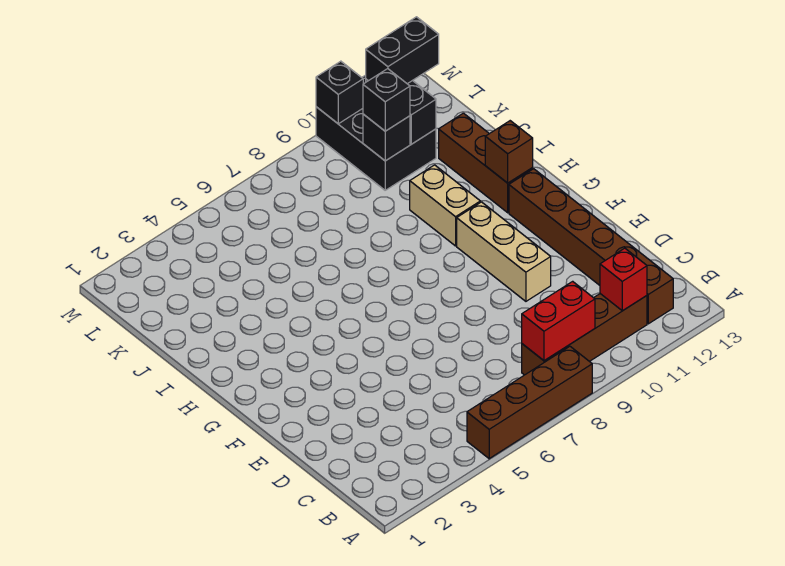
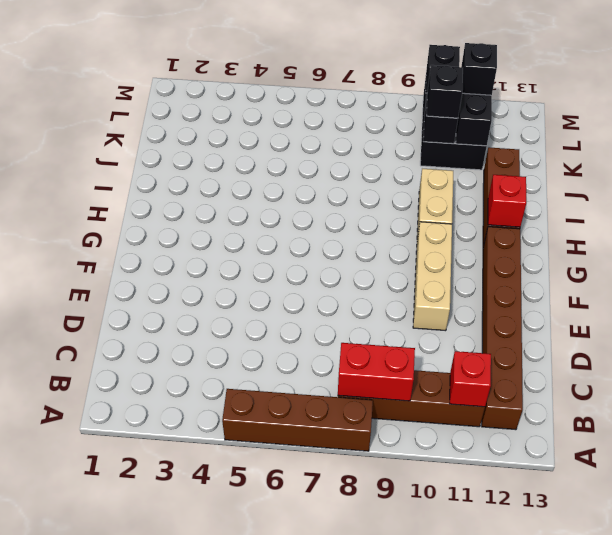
brown brick H12 level 2 -> red brick H12 level 2
black brick L11:L12 level 3 -> black brick L11 level 3

